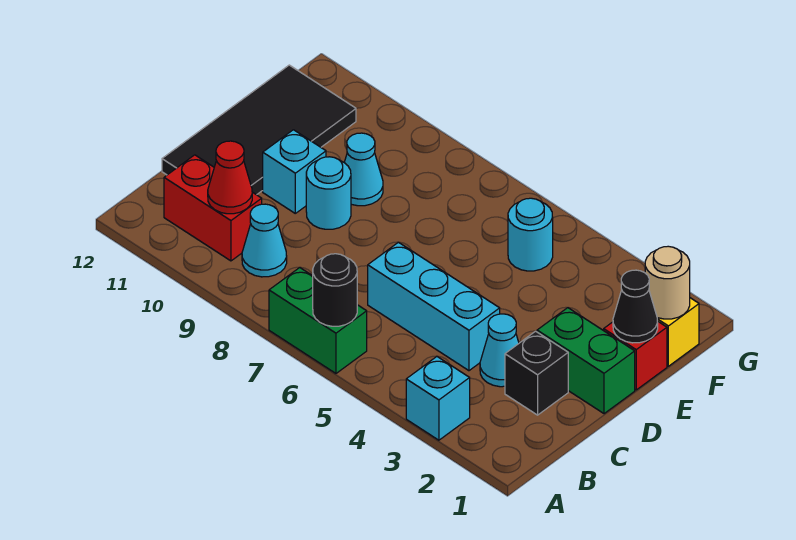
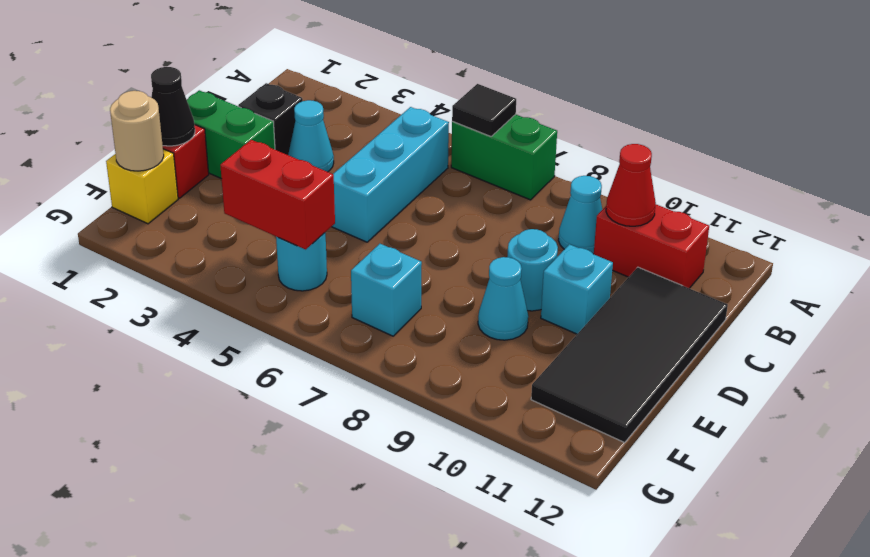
cyan brick A3 level 1 -> cyan brick F7 level 1
black round brick A6 level 2 -> black tile A6 level 2
cyan brick C4:C6 level 1 -> cyan brick B5:D5 level 1
none -> red brick F4:F5 level 2

